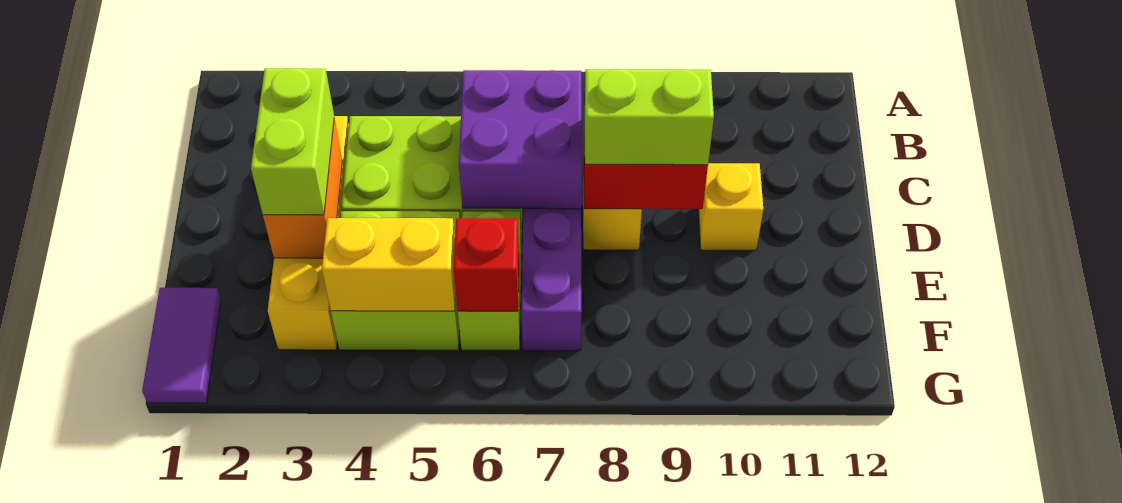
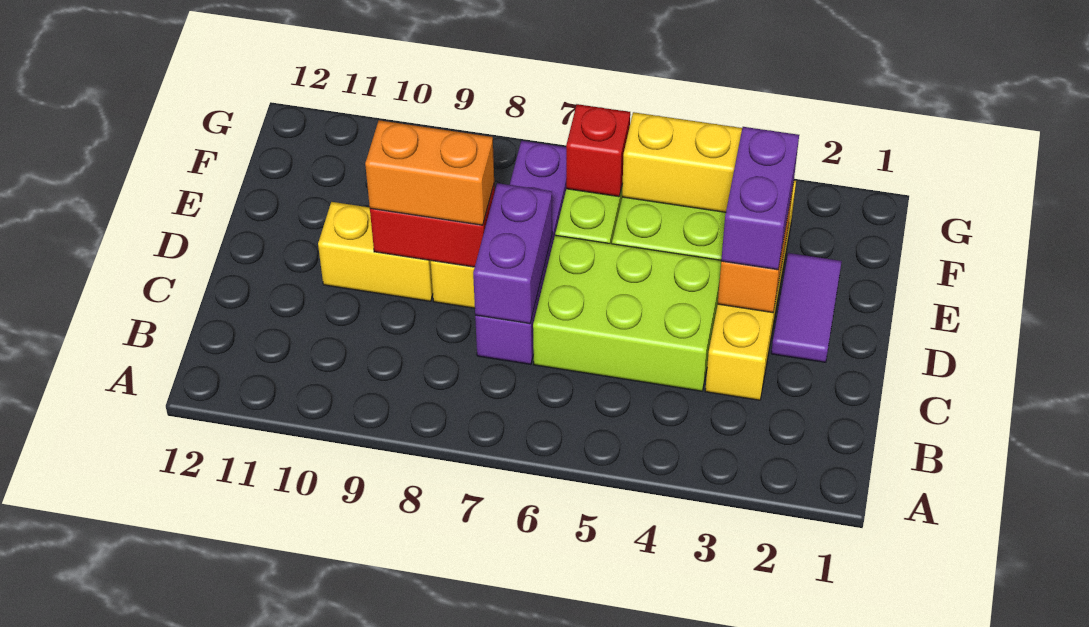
purple brick C6:D7 level 2 -> purple brick C7:D7 level 2
lime brick D3:E3 level 3 -> purple brick D3:E3 level 3
lime brick D8:D9 level 3 -> orange brick D8:D9 level 3
yellow brick D10 level 1 -> yellow brick D9:D10 level 1
purple tile F1:G1 level 1 -> purple tile D2:E2 level 1

